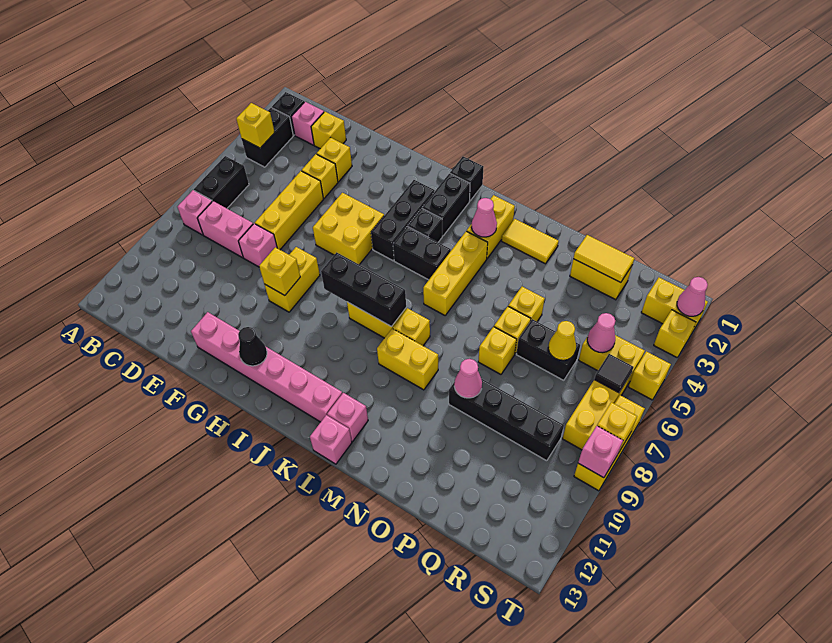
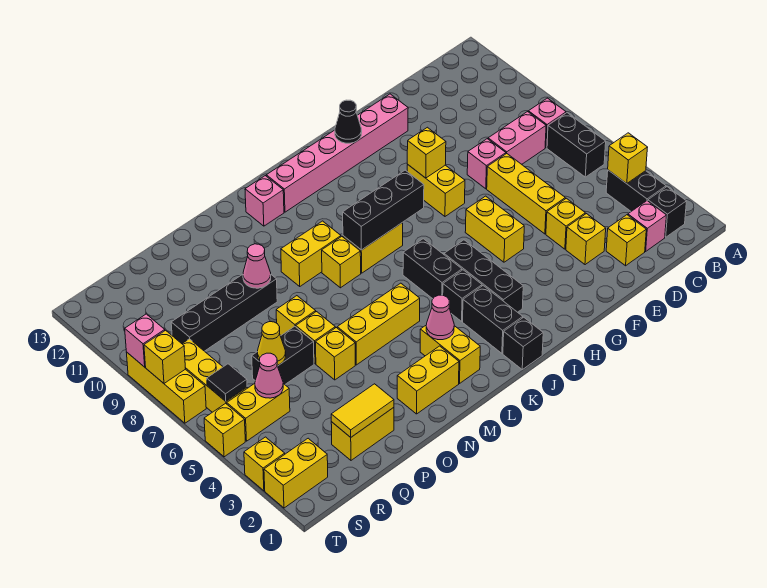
yellow brick G5:H6 level 1 -> yellow brick G5:G6 level 1
black brick J5:K5 level 1 -> black brick J5:J6 level 1
yellow brick L4:L6 level 1 -> yellow brick L5:N5 level 1
pink brick L13 level 1 -> none
yellow tile M2:N2 level 1 -> yellow brick M2:N2 level 1
pink cone T2 level 2 -> none

